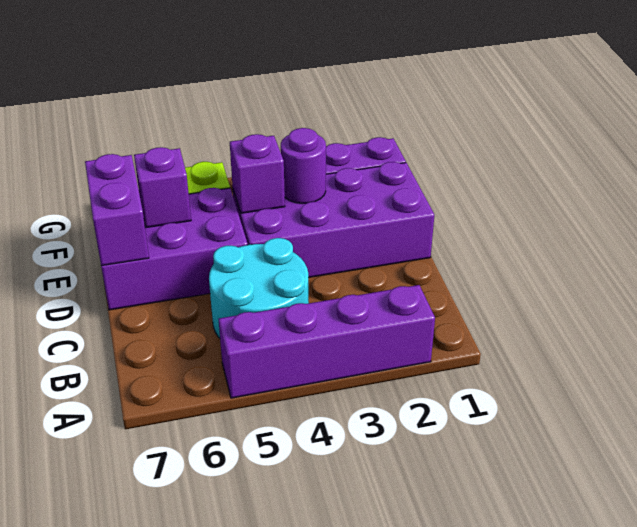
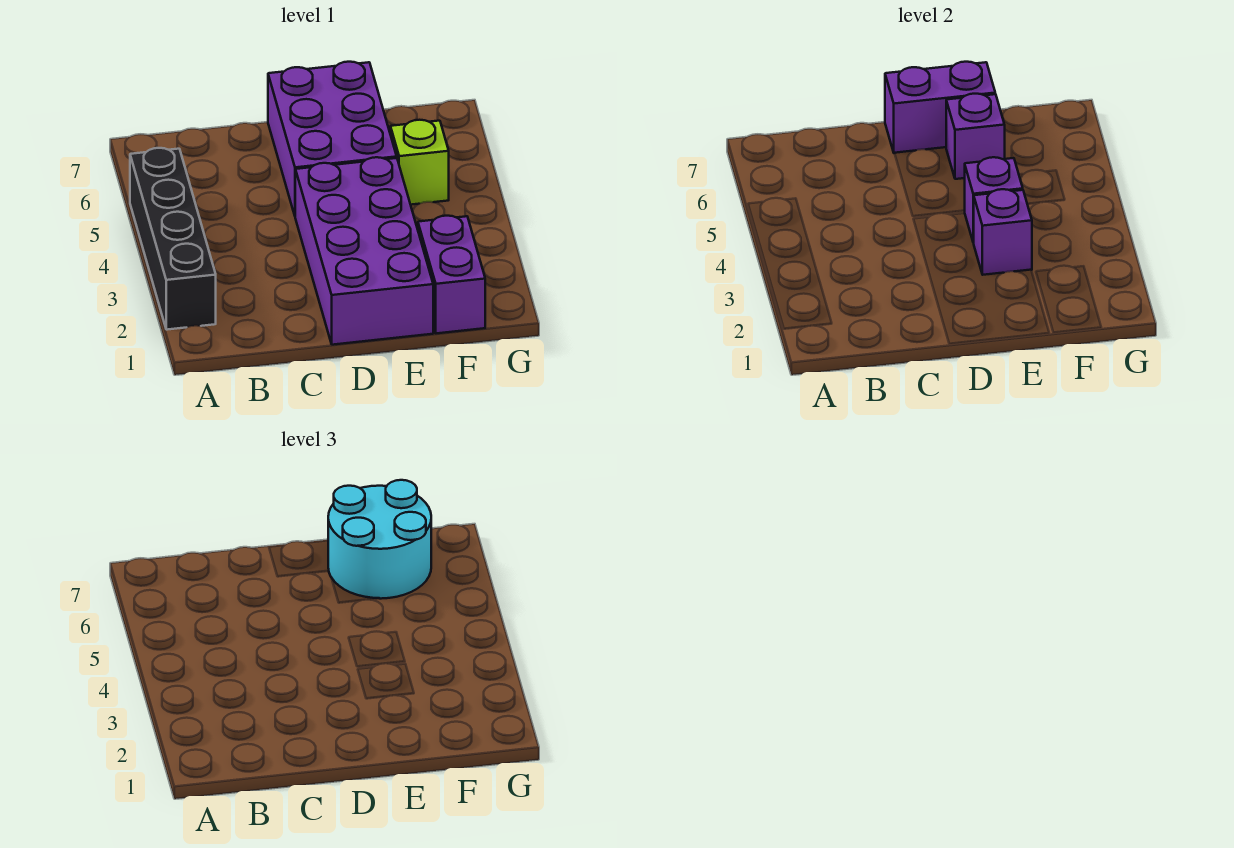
purple brick A2:A5 level 1 -> black brick A2:A5 level 1
cyan round brick B4:C5 level 1 -> cyan round brick E6:F7 level 3
purple round brick E3 level 2 -> purple brick E3 level 2

